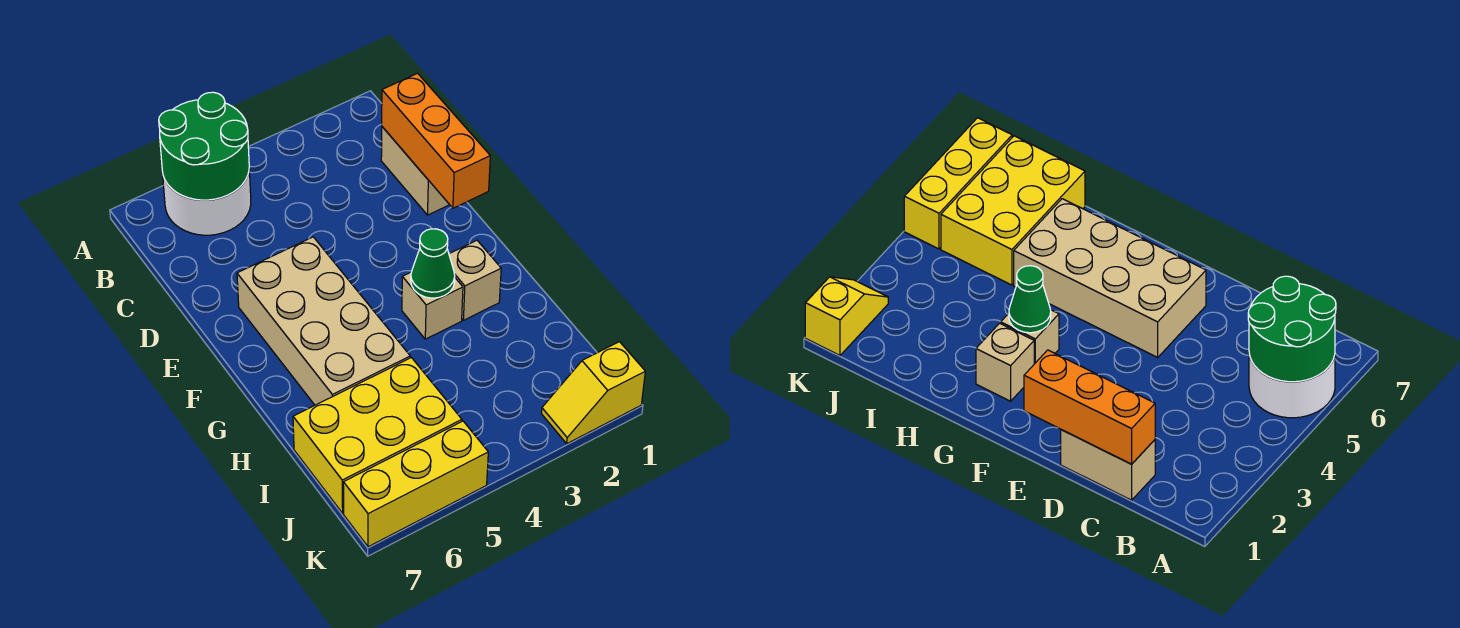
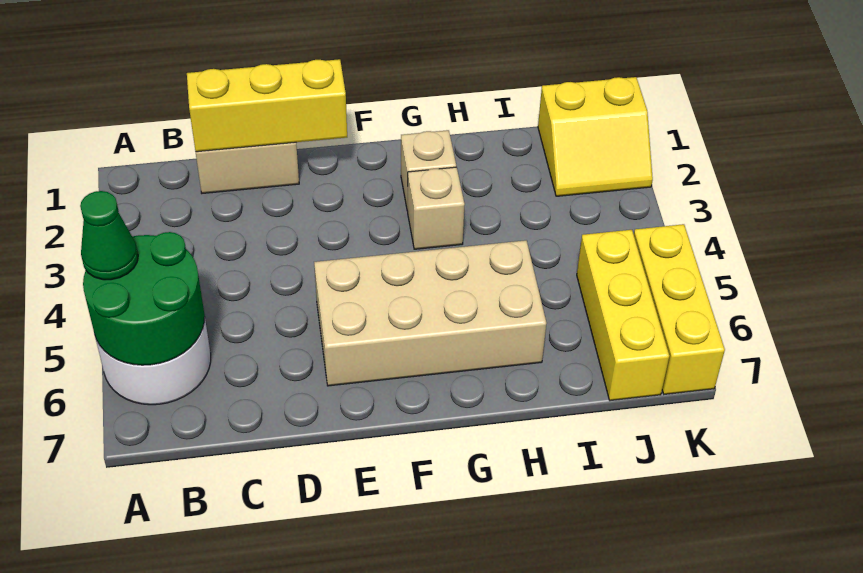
orange brick C1:E1 level 2 -> yellow brick C1:E1 level 2
green cone G3 level 2 -> green cone A5 level 3
yellow brick I5:J7 level 1 -> yellow brick J5:J7 level 1
yellow slope K1:K2 level 1 top 1 -> yellow slope J1:K2 level 1 top 1

